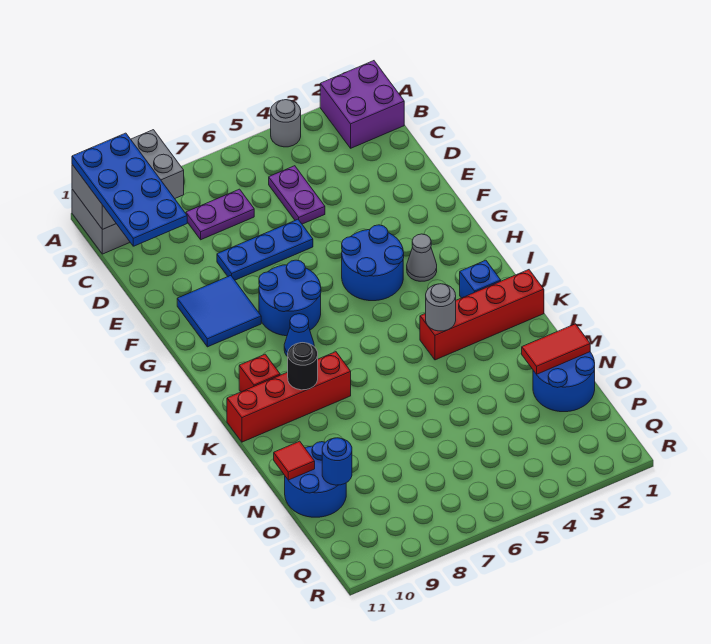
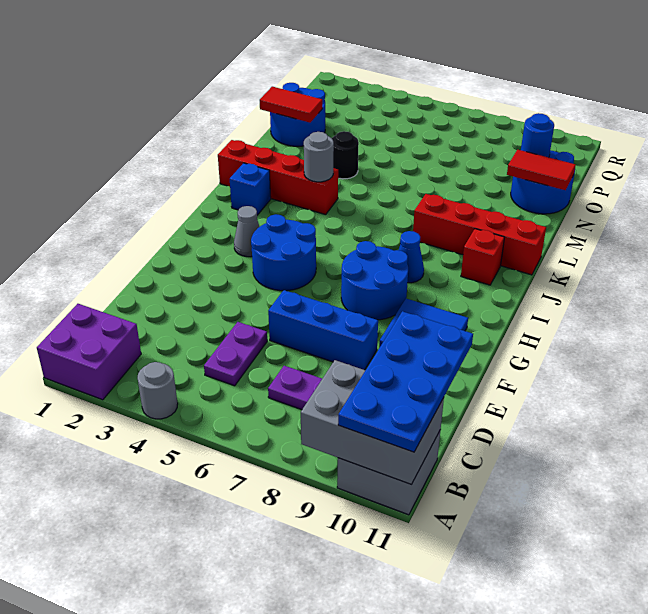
blue plate E6:E8 level 1 -> blue brick E6:E8 level 1
black round brick K9 level 2 -> black round brick M4 level 1
red tile N11 level 2 -> red tile N10:N11 level 2

